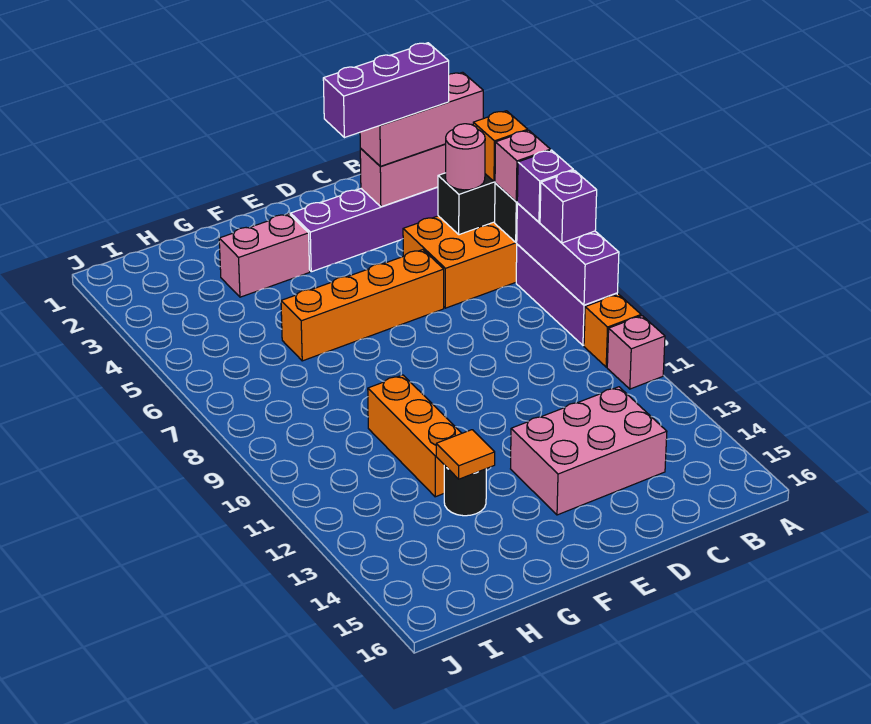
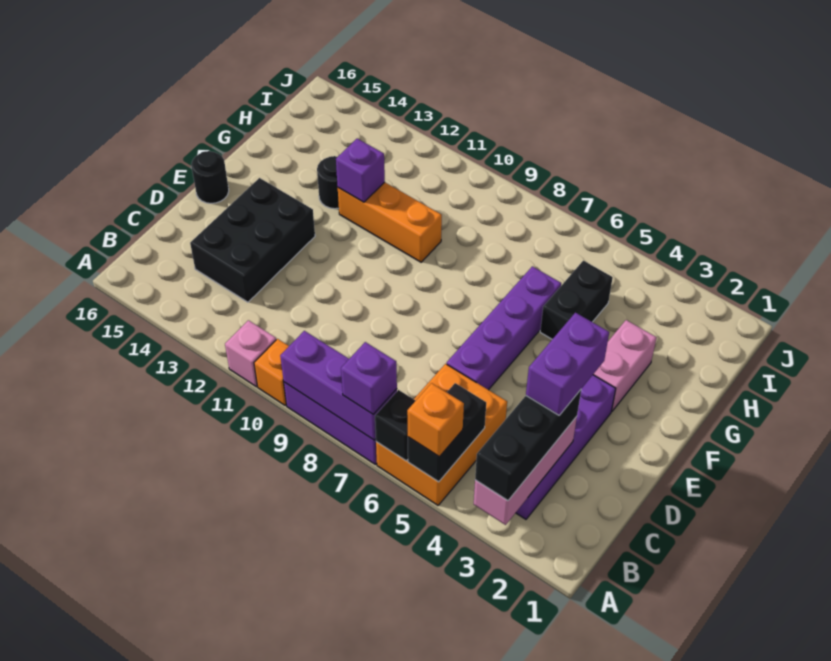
pink brick A3:C3 level 3 -> black brick A3:C3 level 3
pink brick A6 level 3 -> none
purple brick A8 level 3 -> purple brick G12 level 2
purple brick B3:D3 level 4 -> purple brick C3:D3 level 4
pink round brick B5 level 3 -> none
pink brick C13:E14 level 1 -> black brick C13:E14 level 1
orange brick D6:G6 level 1 -> purple brick D6:G6 level 1
none -> black round brick E16 level 1
none -> black brick G5:H5 level 1
orange tile G13 level 2 -> none

